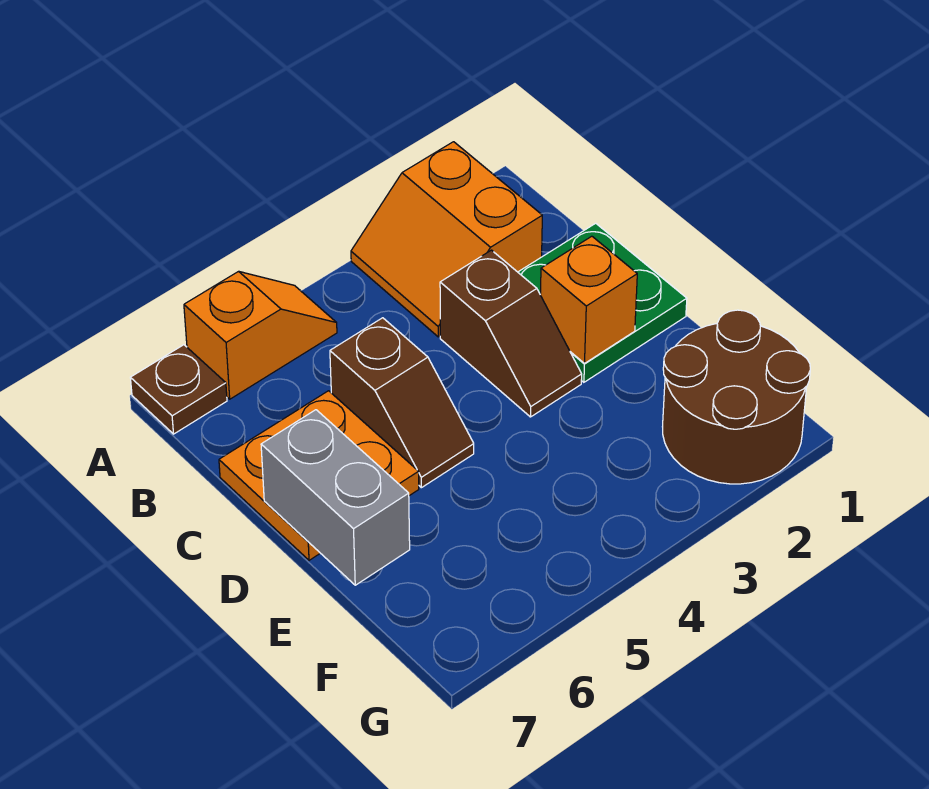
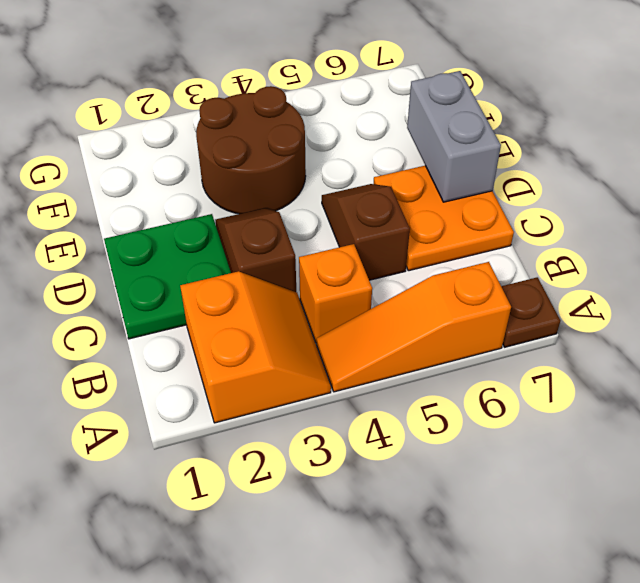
orange slope A5:A6 level 1 top 6 -> orange slope A4:A6 level 1 top 6
orange brick D2 level 2 -> orange brick B4 level 1
brown round brick F1:G2 level 1 -> brown round brick E3:F4 level 1

